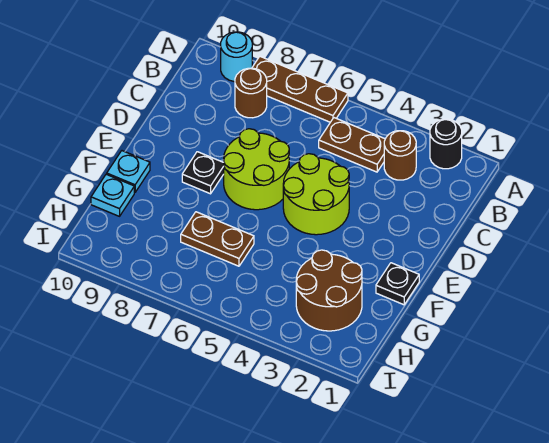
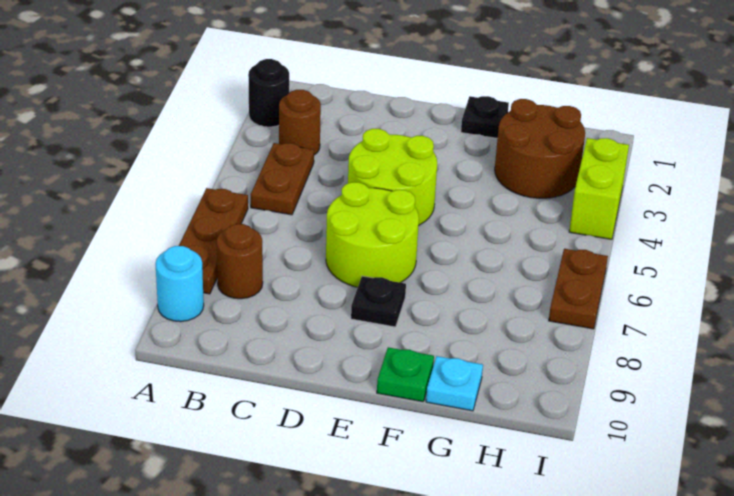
cyan plate F10 level 1 -> green plate F10 level 1
brown plate G6:G7 level 1 -> brown plate I6:I7 level 1
none -> lime brick I3:I4 level 1

